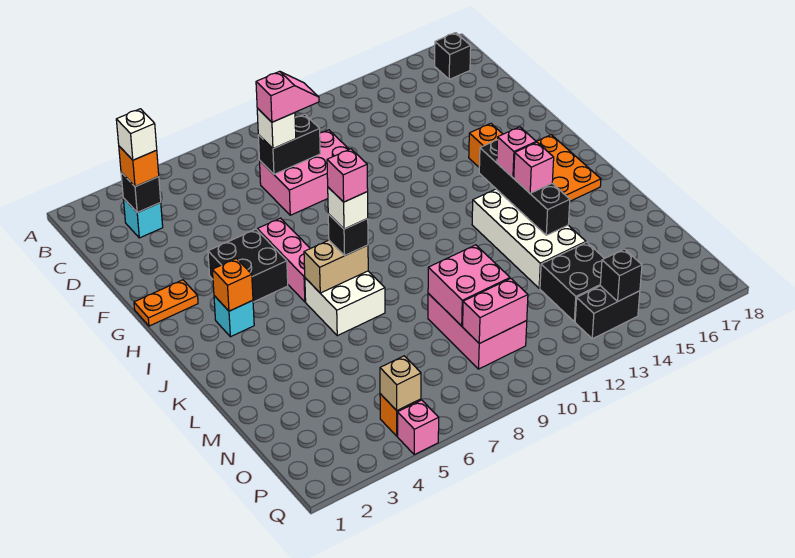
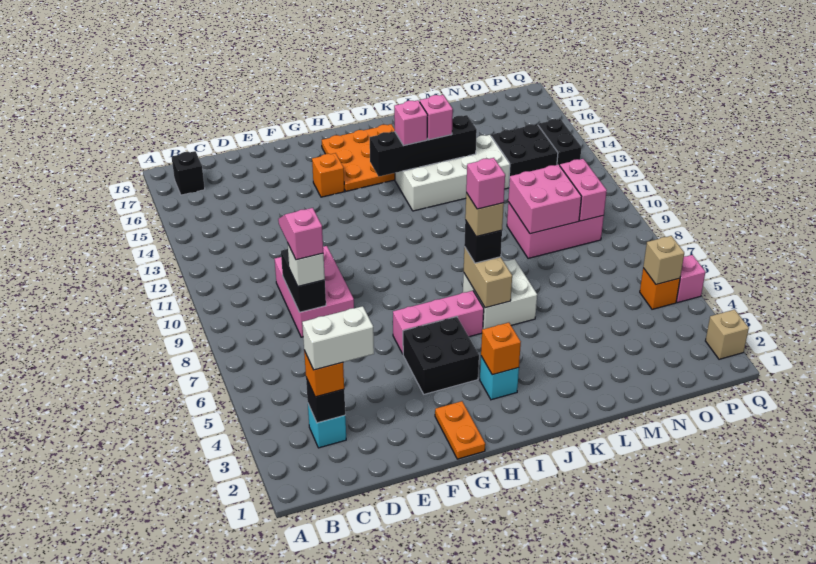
white brick C3 level 4 -> white brick C3:D3 level 4
white brick J7 level 4 -> tan brick J7 level 4
black brick P14 level 2 -> none
none -> tan brick Q2 level 1

